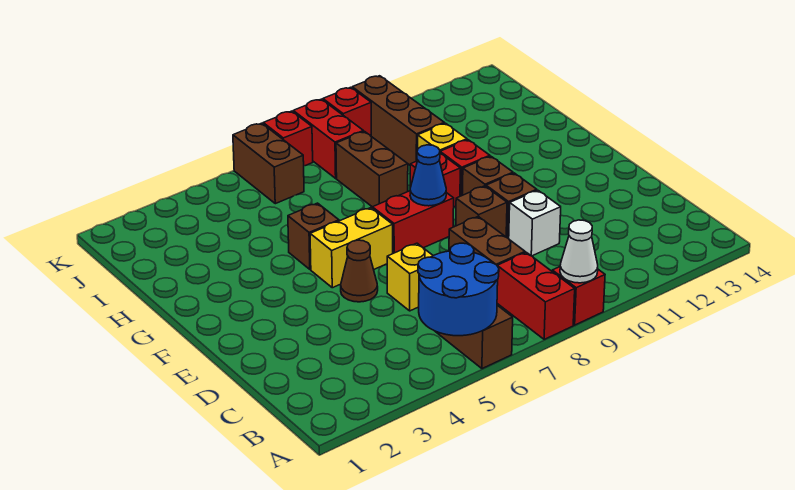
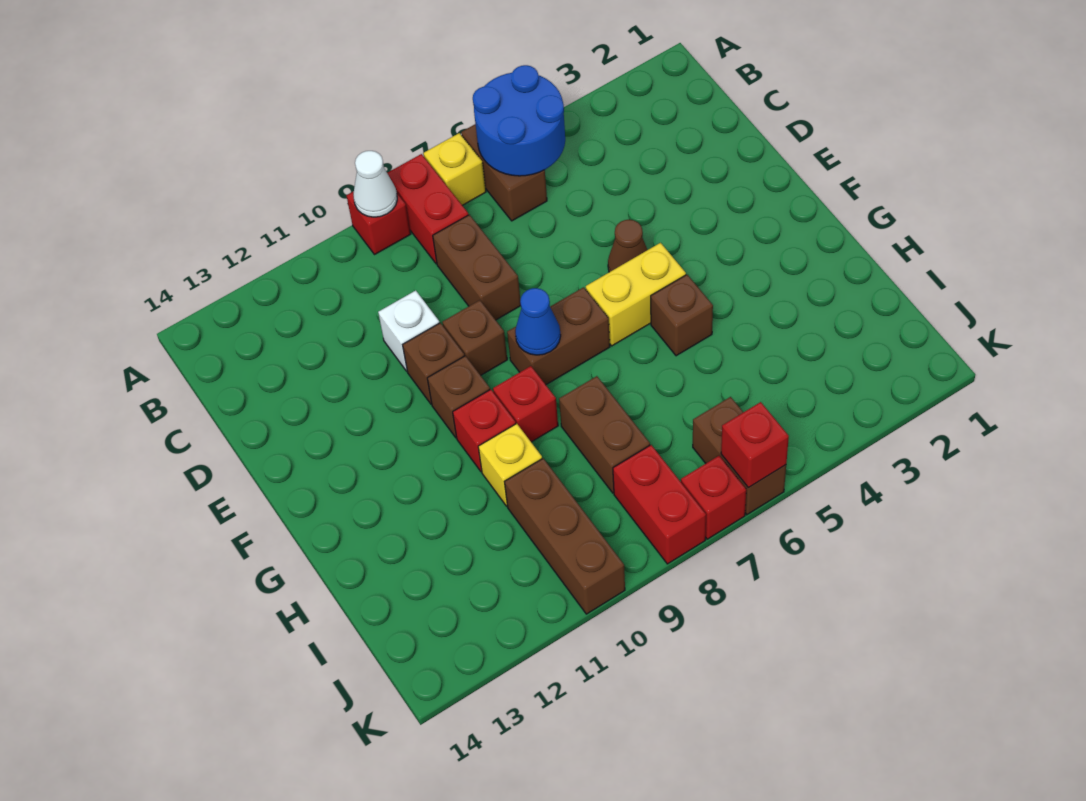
yellow brick D6 level 1 -> yellow brick A7 level 1
red brick F7:F8 level 1 -> brown brick F7:F8 level 1
red brick K9 level 1 -> red brick K6 level 2

